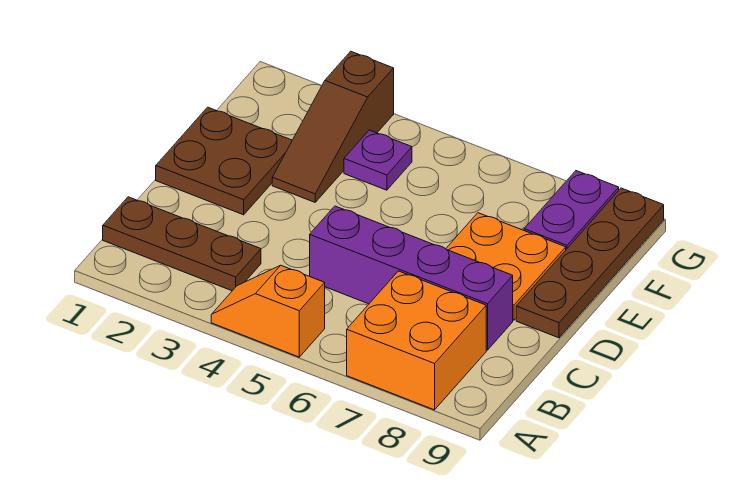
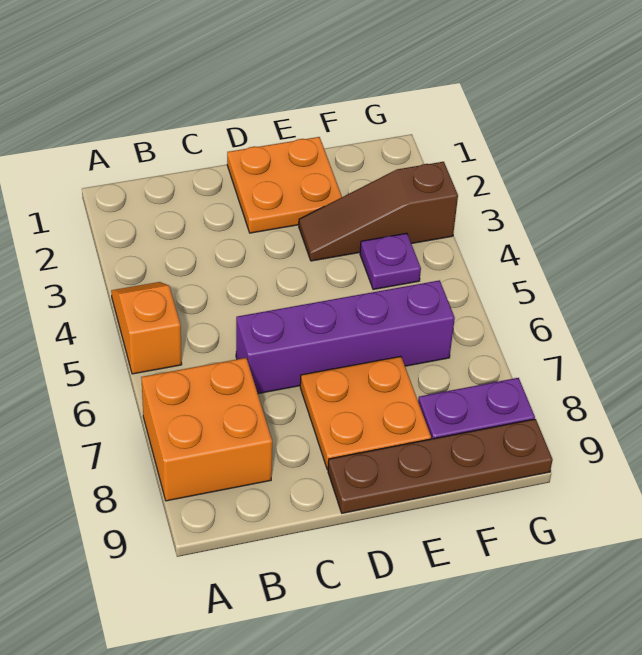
brown plate B1:B3 level 1 -> none
purple brick C5:C8 level 1 -> purple brick C6:F6 level 1
brown plate D1:E2 level 1 -> orange plate D1:E2 level 1

